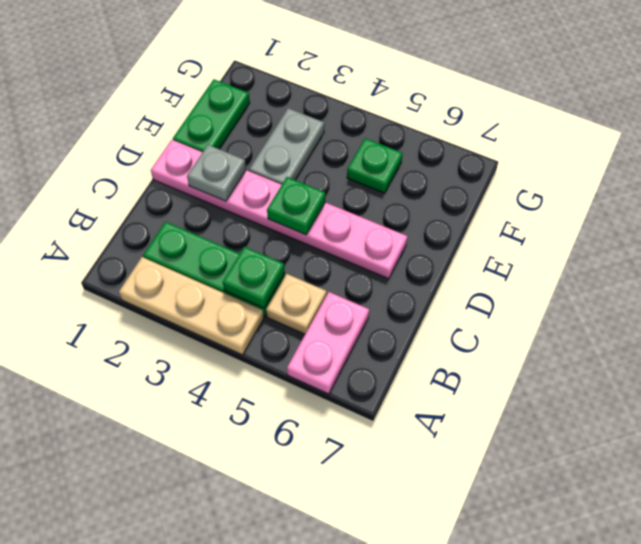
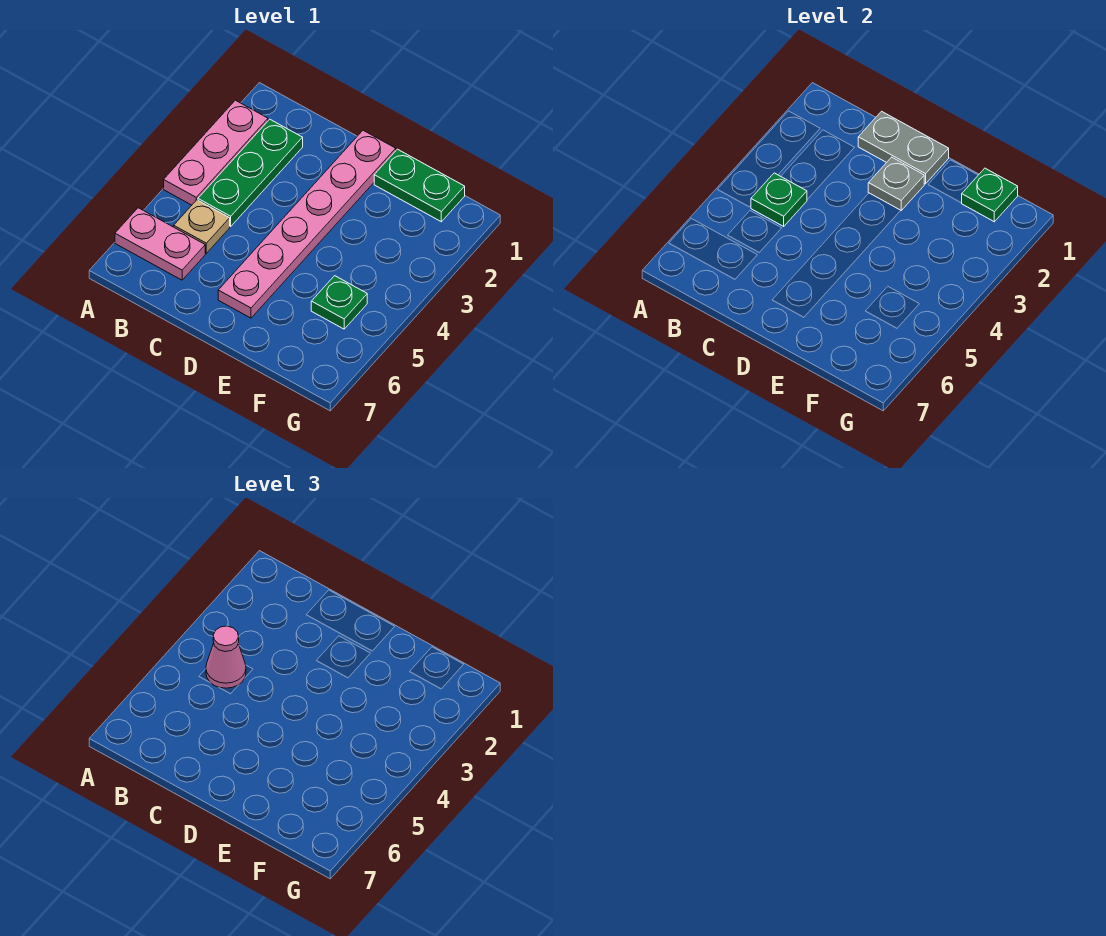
tan plate A2:A4 level 1 -> pink plate A2:A4 level 1
none -> pink cone B4 level 3
green plate D4 level 2 -> green plate F1 level 2
grey plate E3:F3 level 1 -> grey plate C1:D1 level 2

